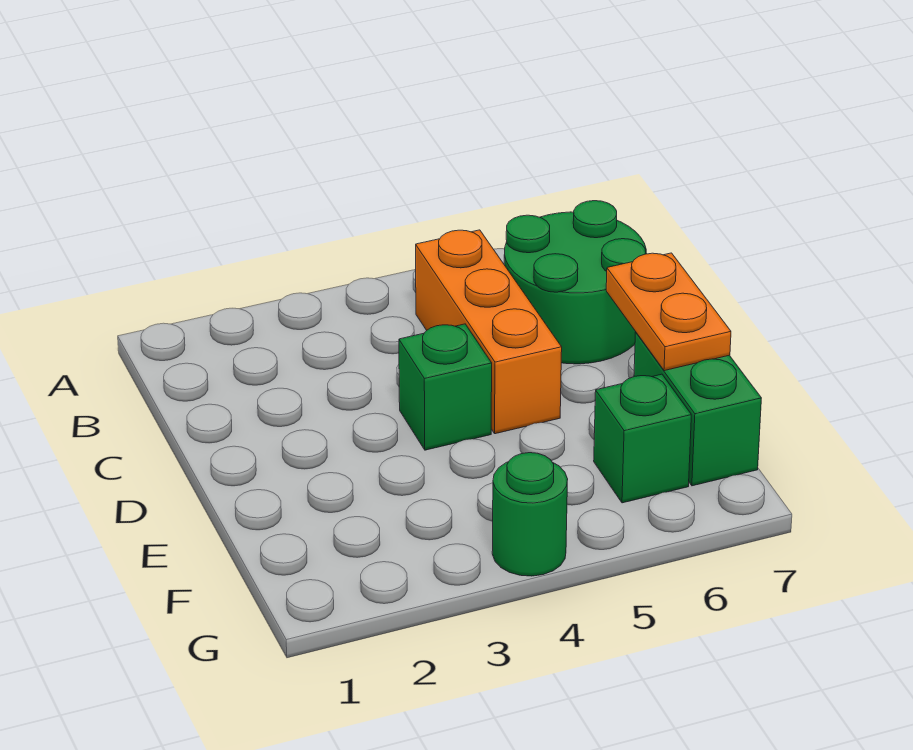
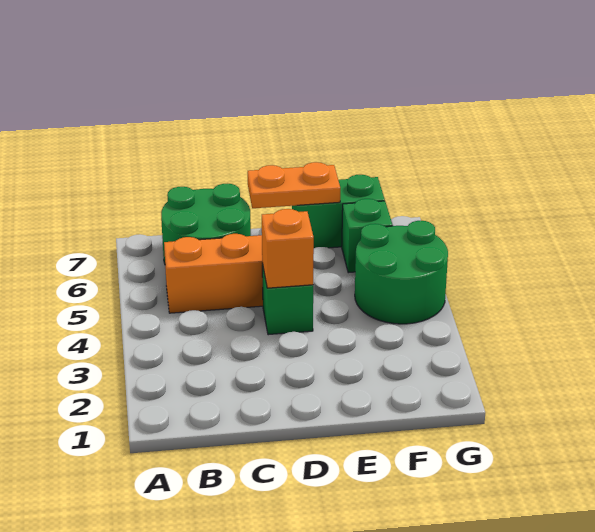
none -> orange brick D4 level 2
green round brick G4 level 1 -> green round brick F4:G5 level 1

